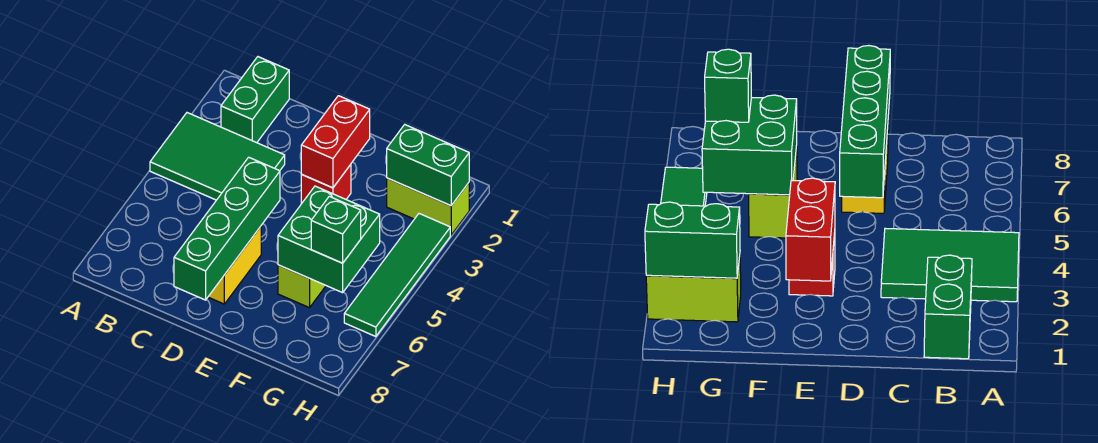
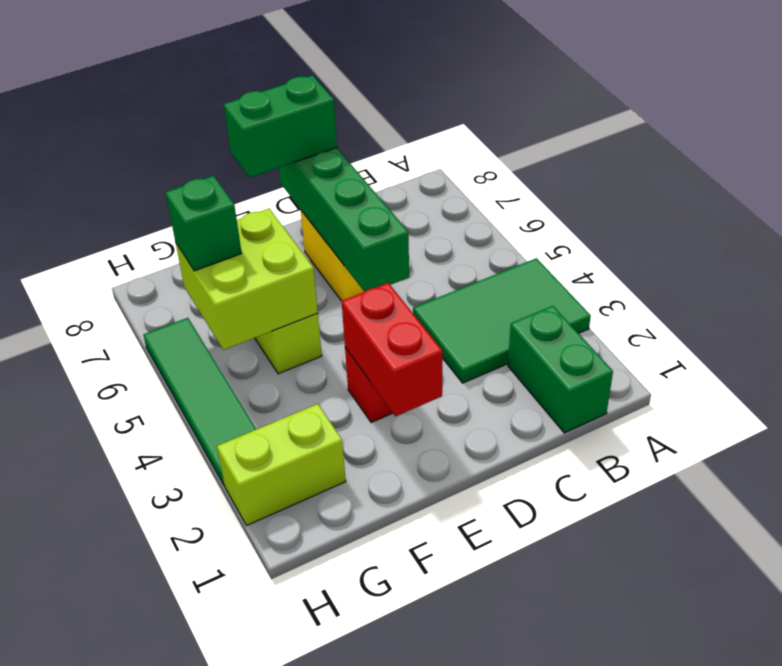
green brick F5:G6 level 2 -> lime brick F5:G6 level 2
green brick G2:H2 level 2 -> green brick D8:E8 level 3

